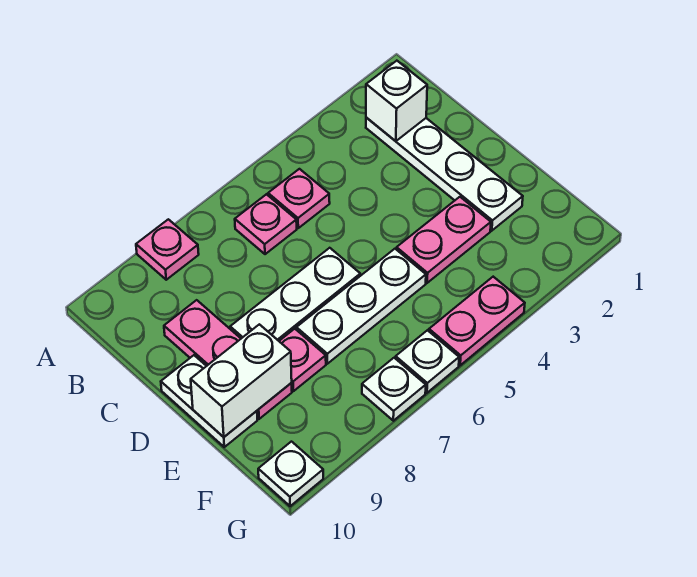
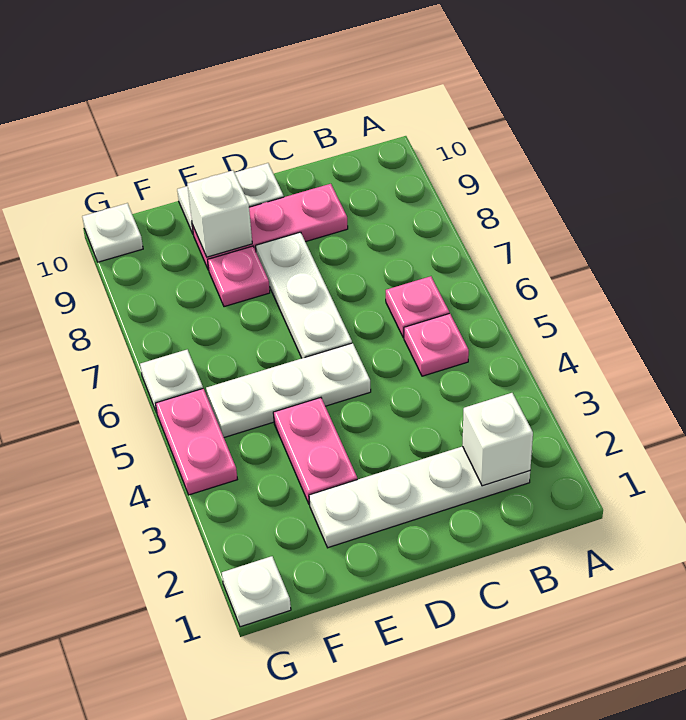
pink plate A8 level 1 -> none
white plate E5:E7 level 1 -> white plate D5:F5 level 1
white brick E9:E10 level 2 -> white brick E9 level 2
white plate G7 level 1 -> white plate G1 level 1

